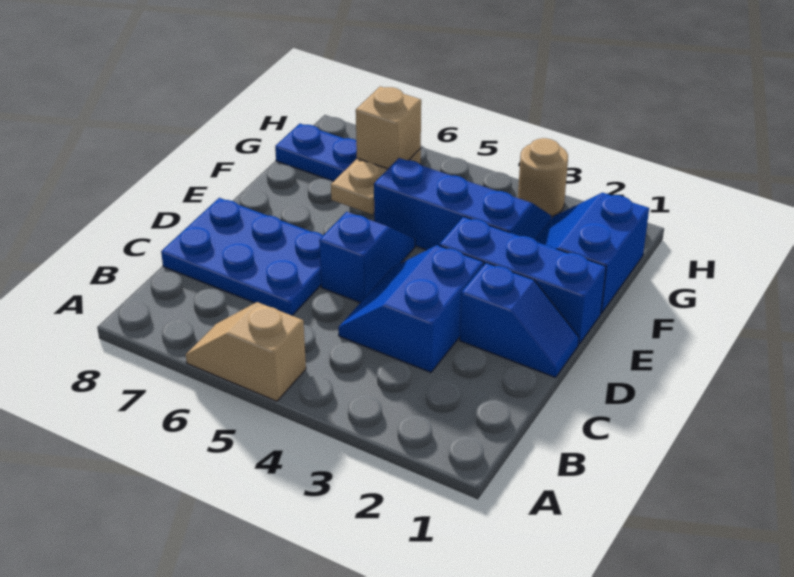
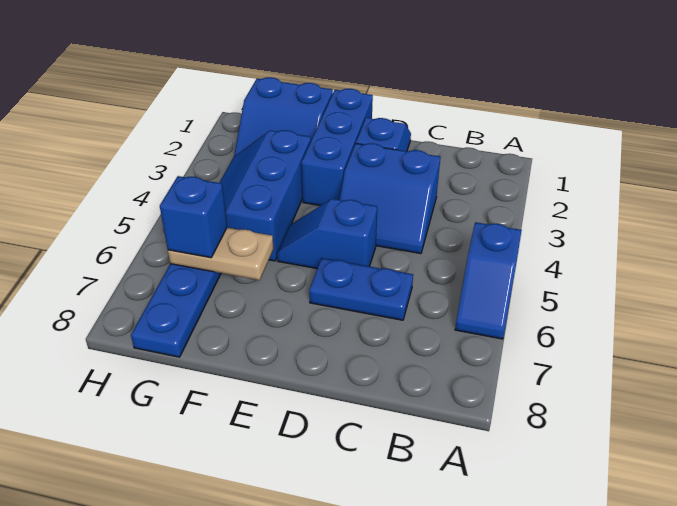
tan slope A5:A6 level 1 top 5 -> blue slope A5:A6 level 1 top 5
blue plate C6:D8 level 1 -> blue plate C6:D6 level 1
tan brick G6 level 3 -> blue brick G6 level 3
tan round brick H3 level 1 -> none

